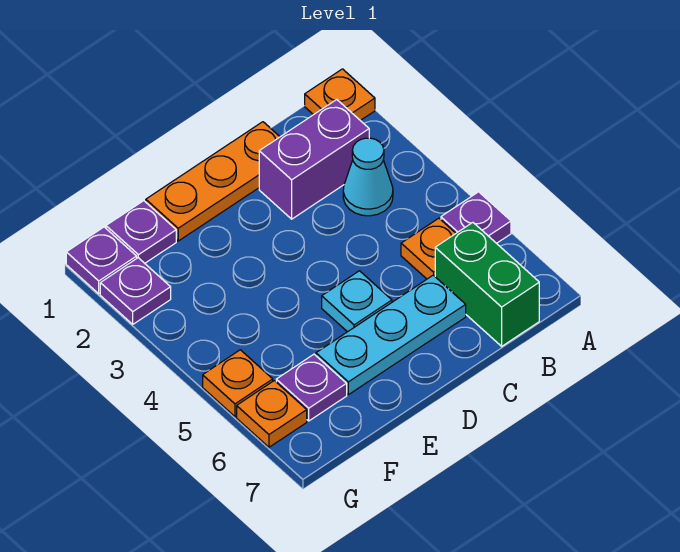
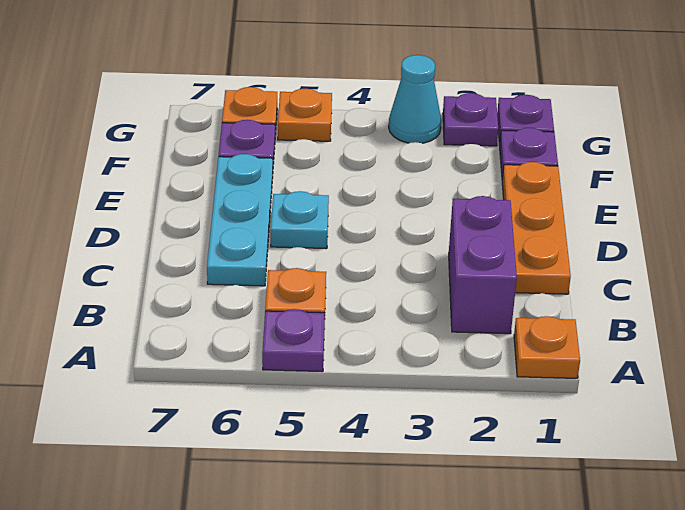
cyan cone B3 level 1 -> cyan cone G3 level 1
green brick B6:B7 level 1 -> none

